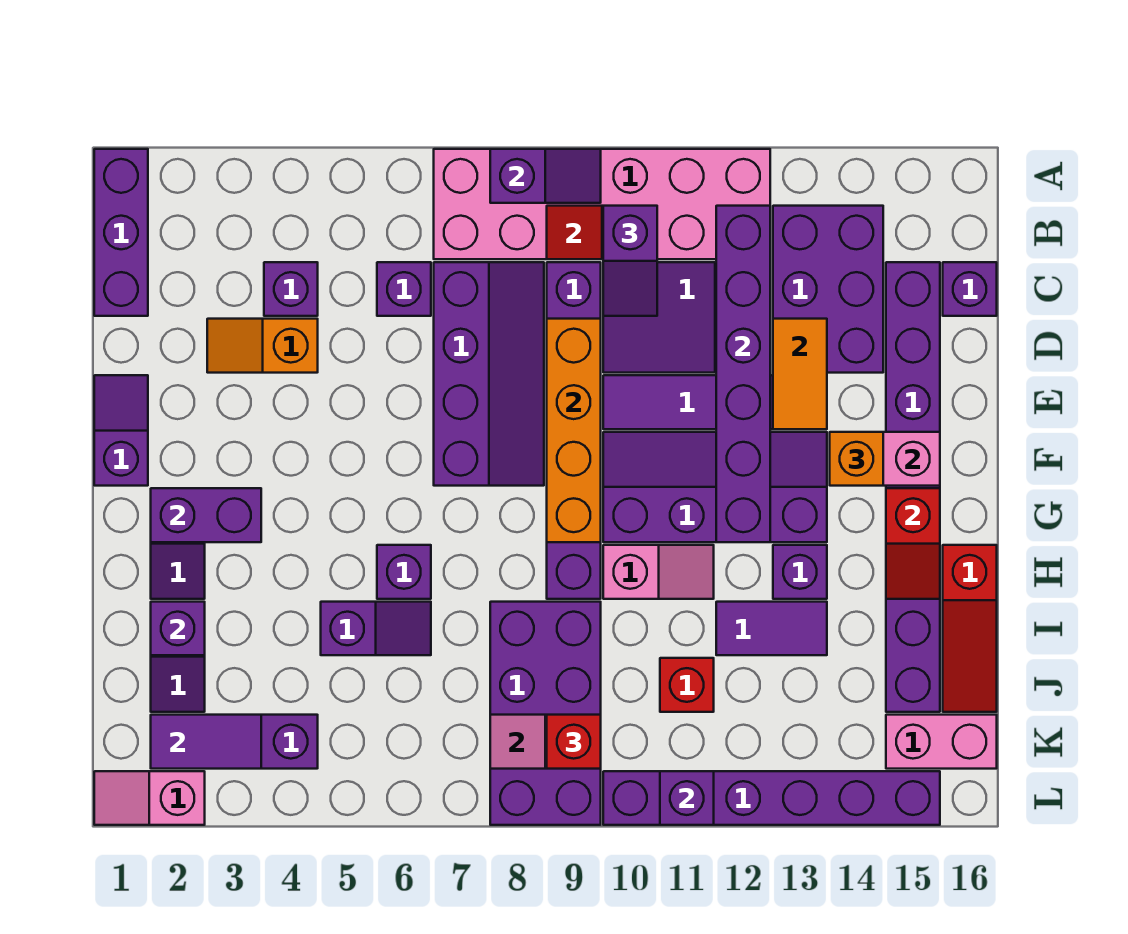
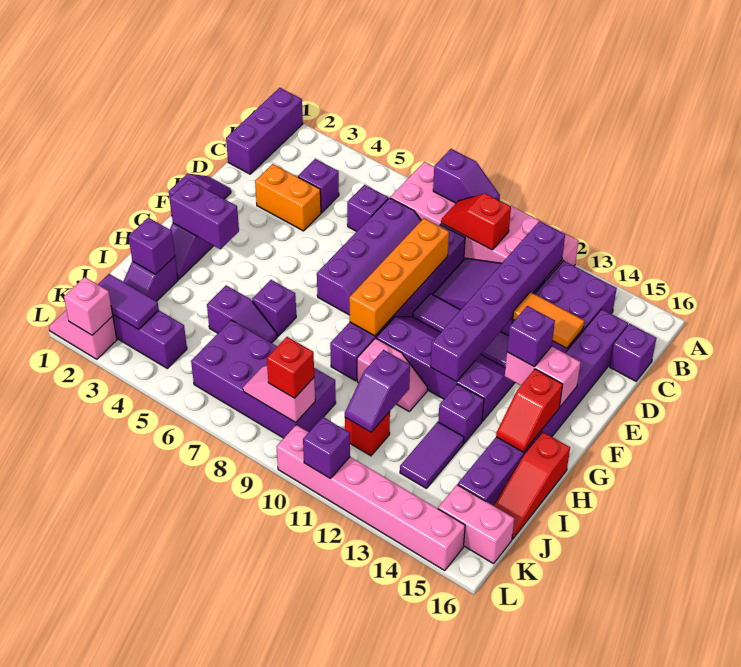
purple slope B10:C10 level 3 top B -> purple slope I11:J11 level 2 top I
orange slope D3:D4 level 1 top 4 -> orange brick D3:D4 level 1
orange tile D13:E13 level 2 -> orange tile D13:D14 level 2
orange brick F14 level 3 -> purple brick F14 level 3
purple brick I8:L9 level 1 -> purple brick J6:K9 level 1
purple tile I12:I13 level 1 -> purple tile I13:J13 level 1
none -> pink brick L2 level 2
purple brick L10:L15 level 1 -> pink brick L10:L15 level 1

